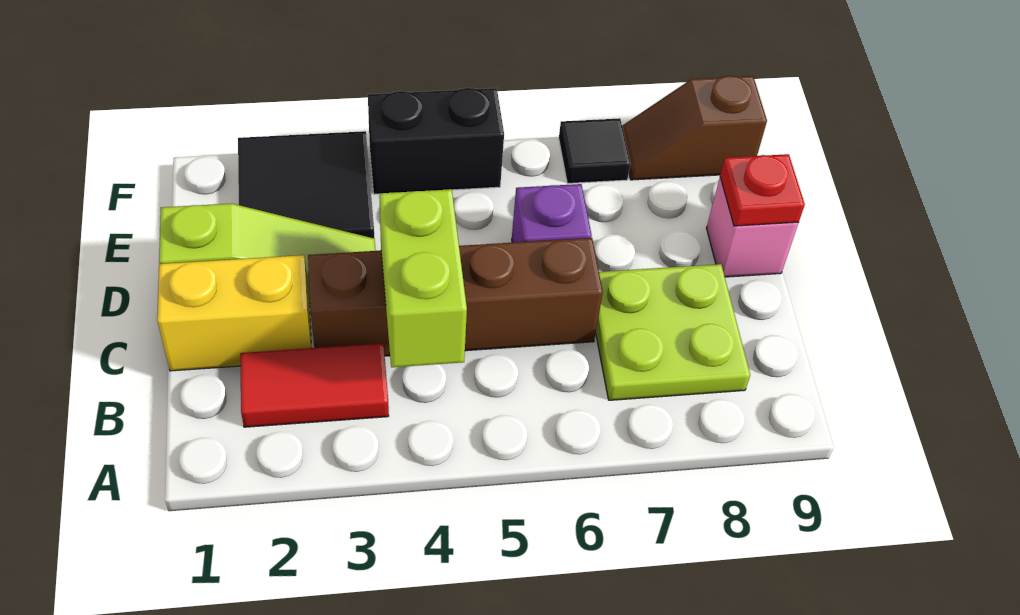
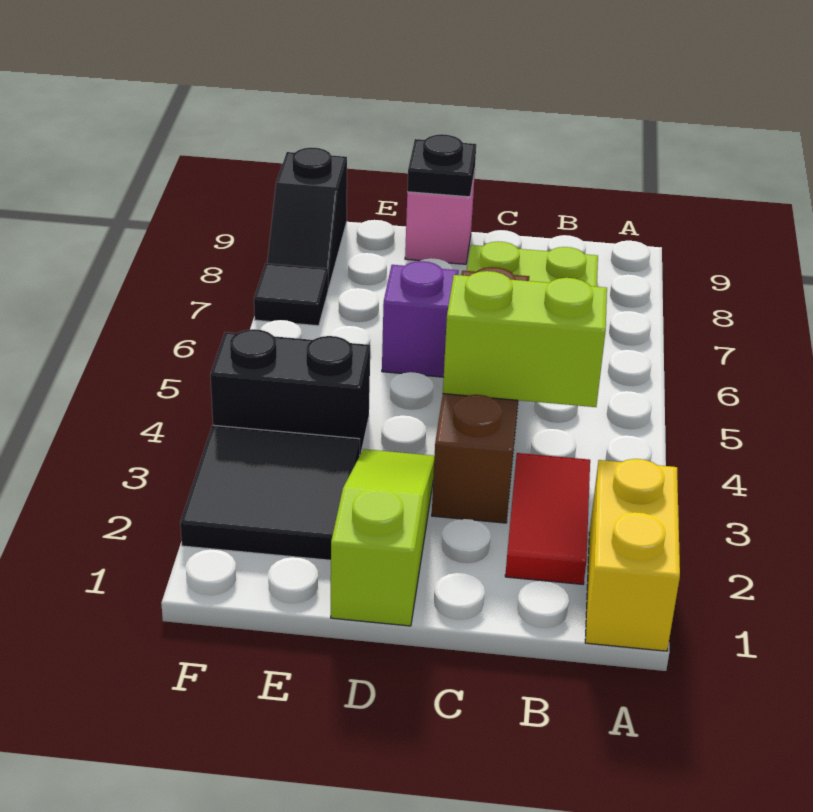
yellow brick C1:C2 level 1 -> yellow brick A1:A2 level 1
red plate D9 level 2 -> black plate D9 level 2
black brick F4:F5 level 1 -> black brick E4:F4 level 1
brown slope F8:F9 level 1 top 9 -> black slope F8:F9 level 1 top 9

